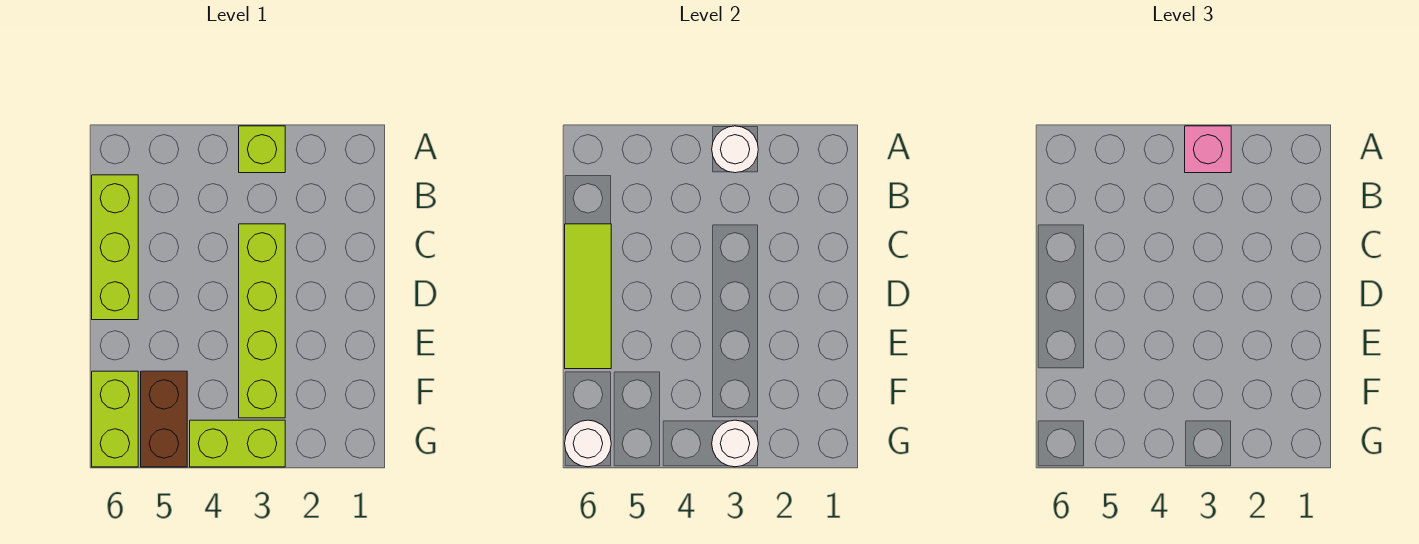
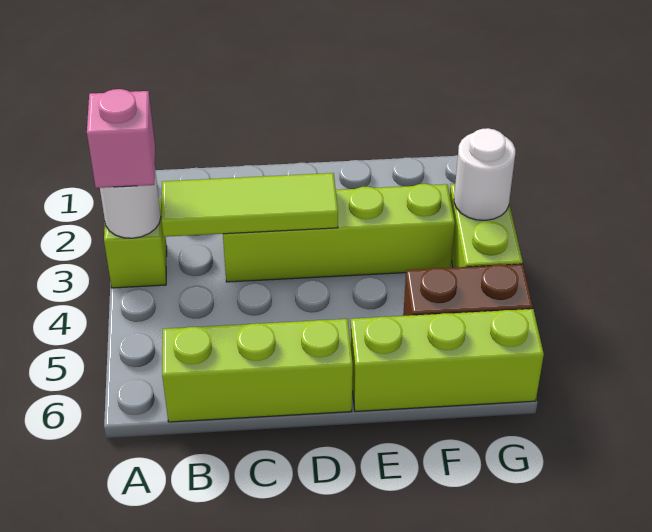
lime tile C6:E6 level 2 -> lime tile B3:D3 level 2
lime brick F6:G6 level 1 -> lime brick E6:G6 level 1
white round brick G6 level 2 -> none

